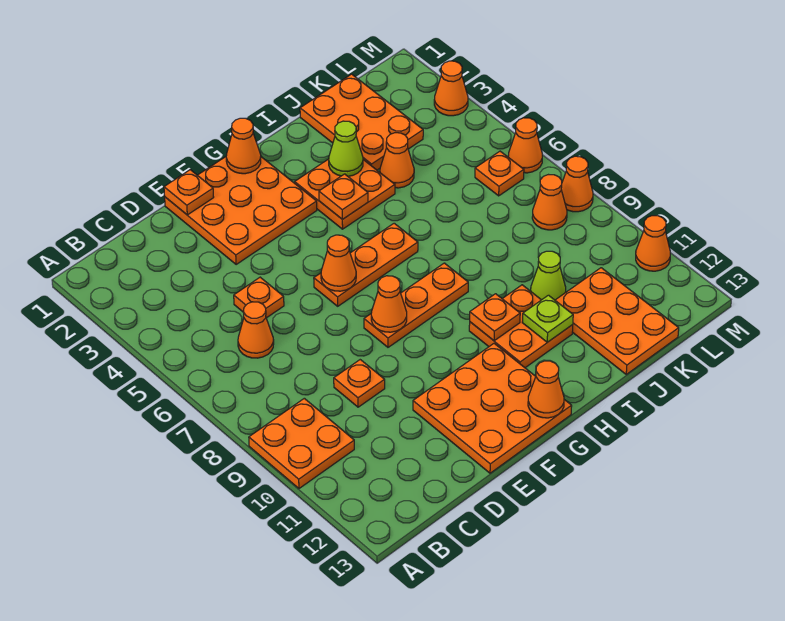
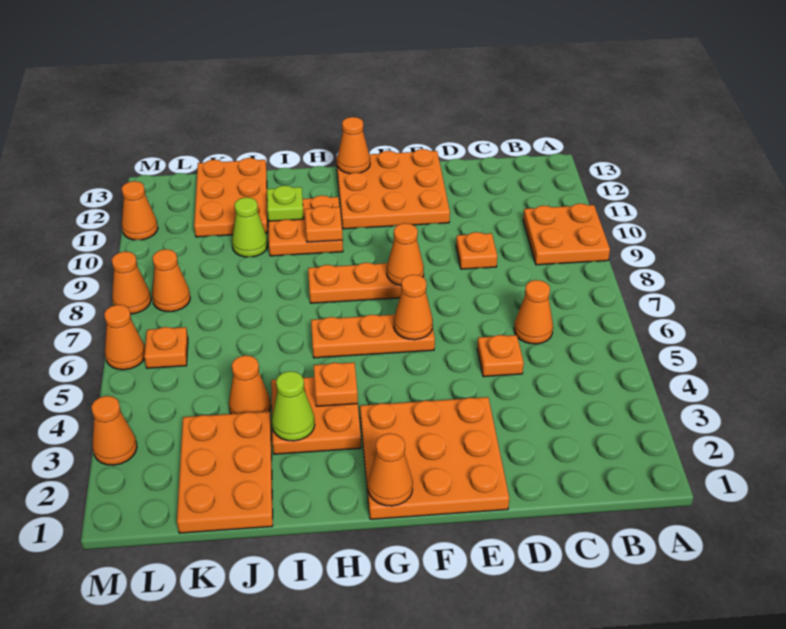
orange plate E1 level 2 -> none

